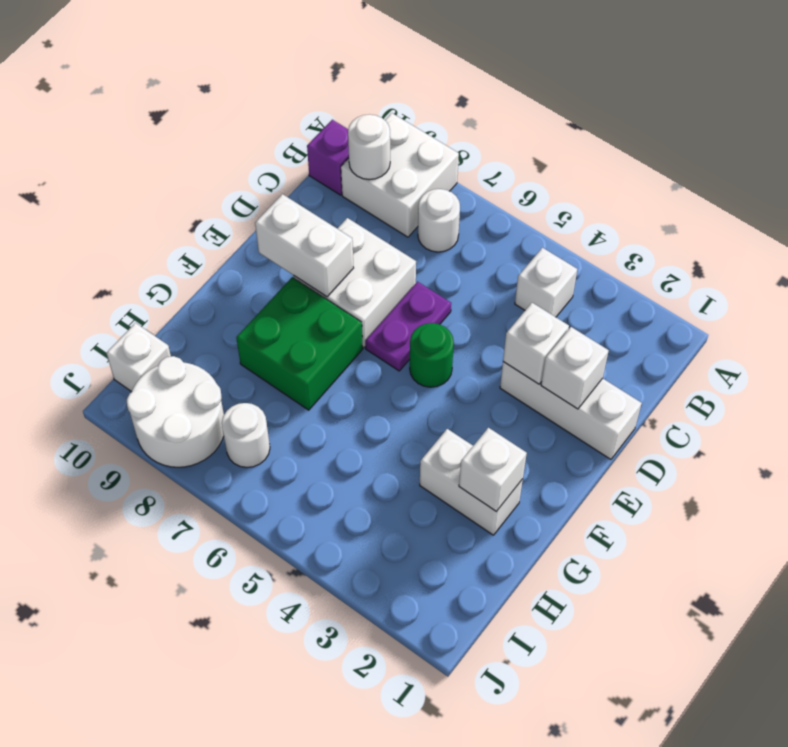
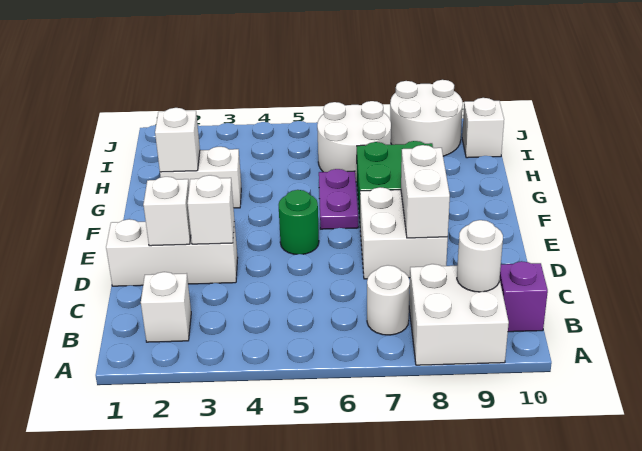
white brick B4 level 1 -> white brick B2 level 1
purple plate D6:E6 level 1 -> purple plate F6:G6 level 1
white brick E8:E9 level 2 -> white brick D8:E8 level 2
white round brick I7 level 1 -> white round brick H6:I7 level 1

